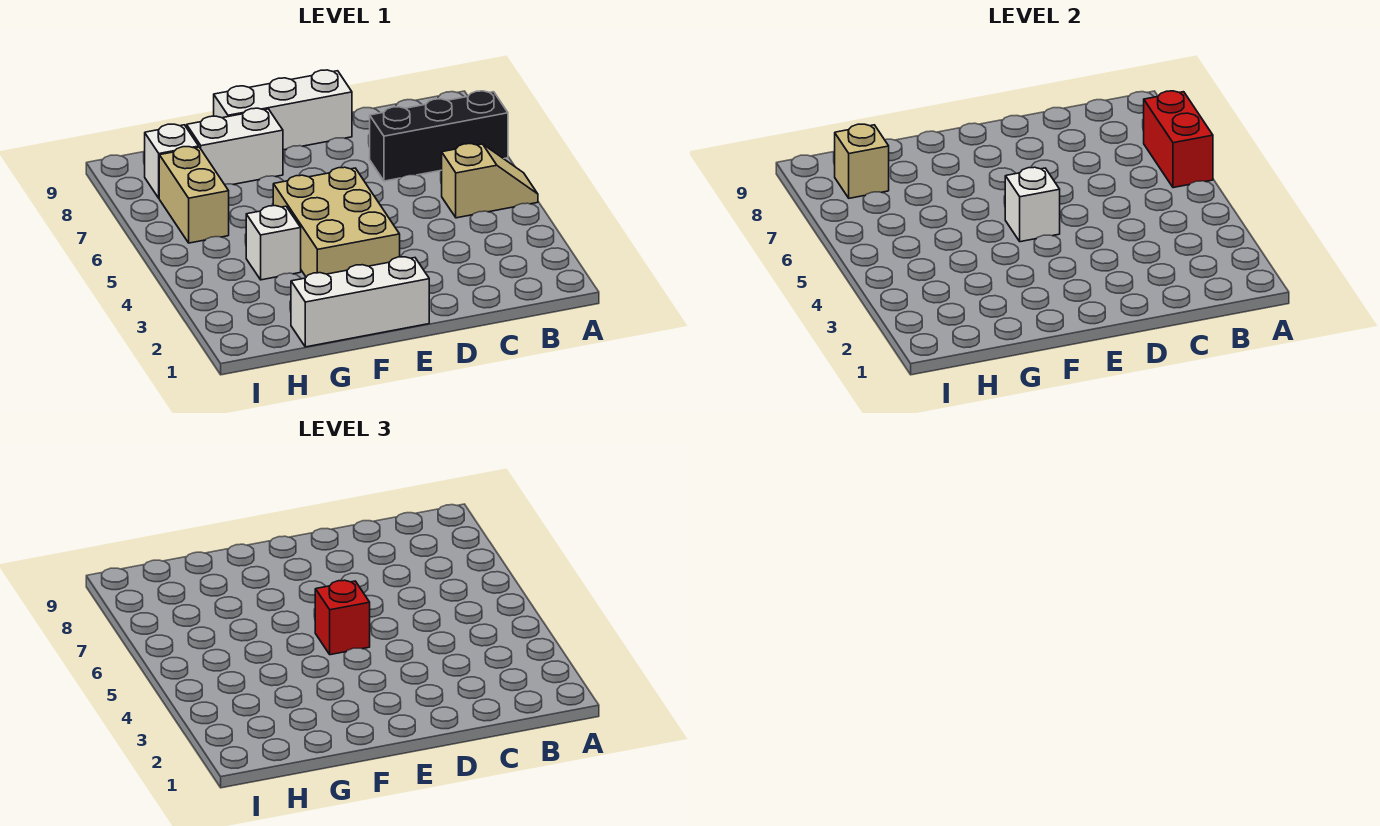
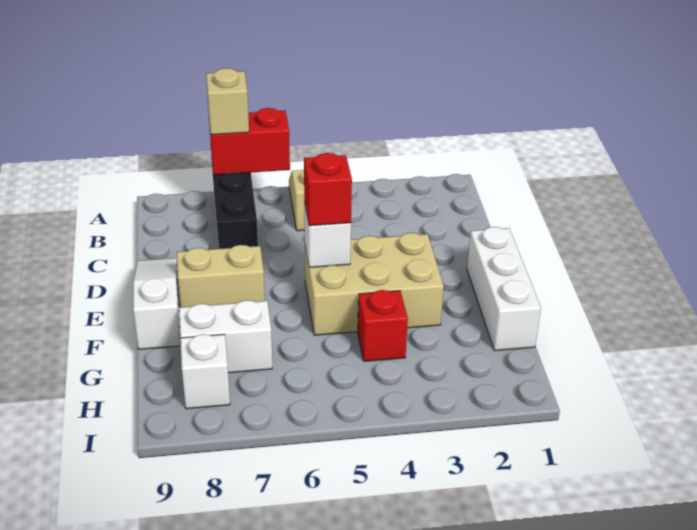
white brick D9:F9 level 1 -> white slope D9:F9 level 1 top F
white brick F8:G8 level 1 -> white brick G7:G8 level 1
white brick G4 level 1 -> red brick G4 level 1
tan brick H6:H7 level 1 -> tan brick E7:E8 level 1
tan brick H8 level 2 -> tan brick A7 level 3

